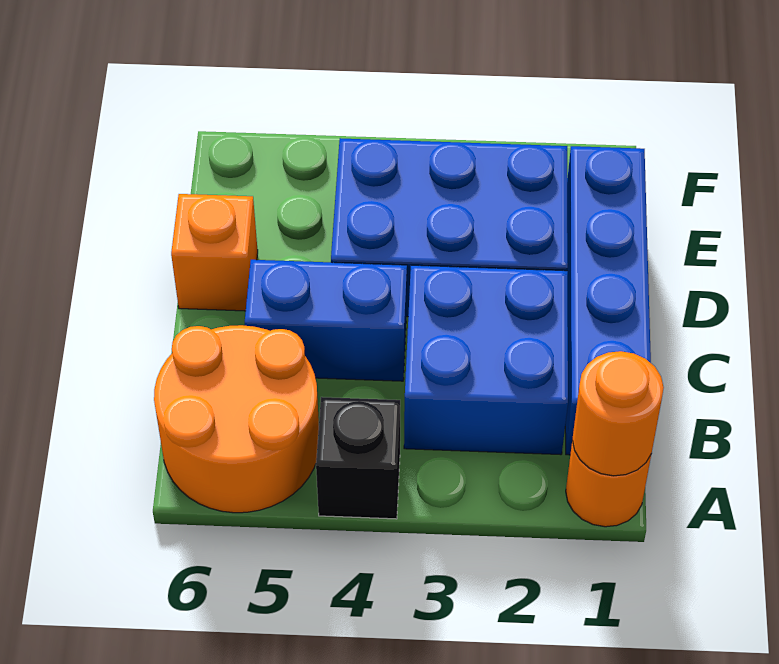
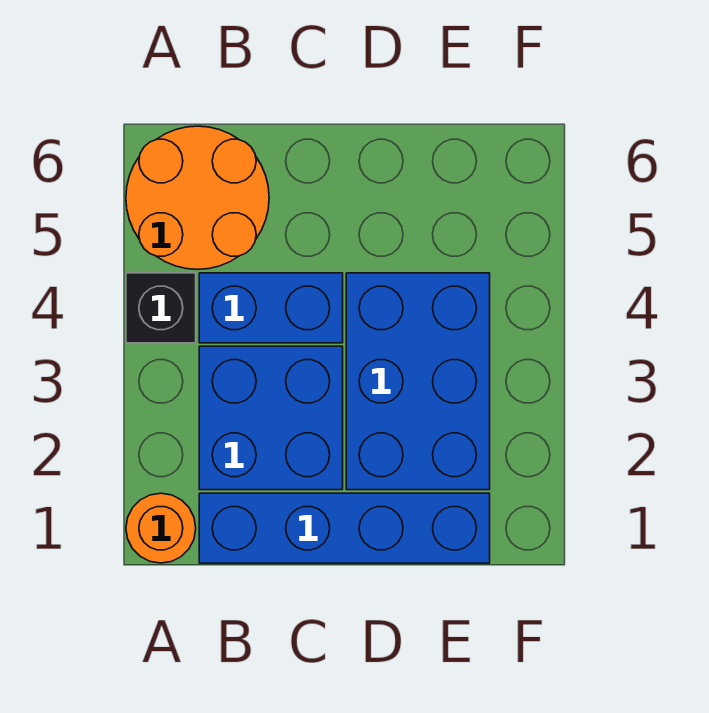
orange round brick A1 level 2 -> none
blue brick C4:C5 level 1 -> blue brick B4:C4 level 1
orange brick D6 level 1 -> none

